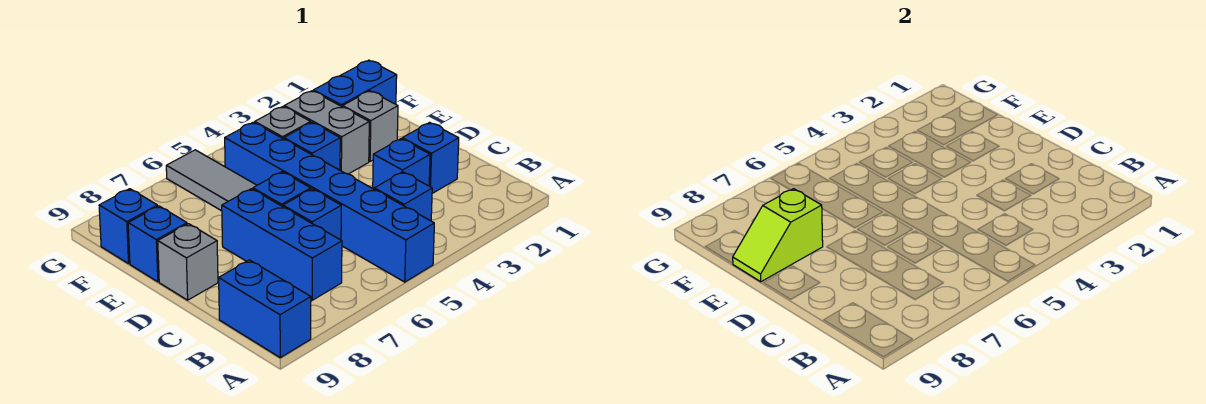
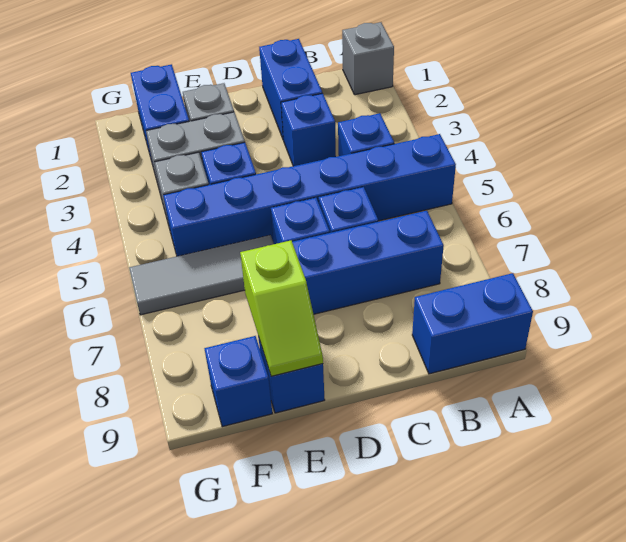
blue brick C2 level 1 -> blue brick C1:C2 level 1
grey brick D9 level 1 -> grey brick A1 level 1

